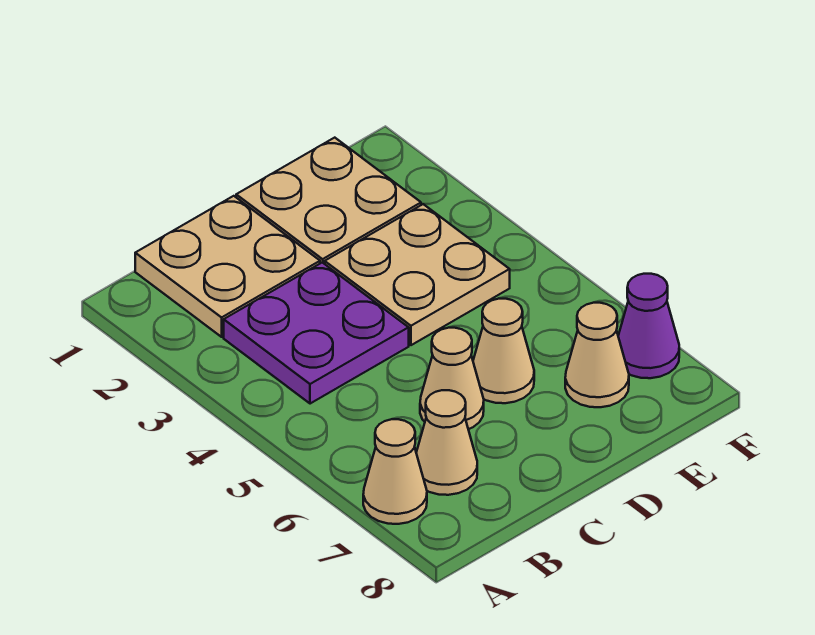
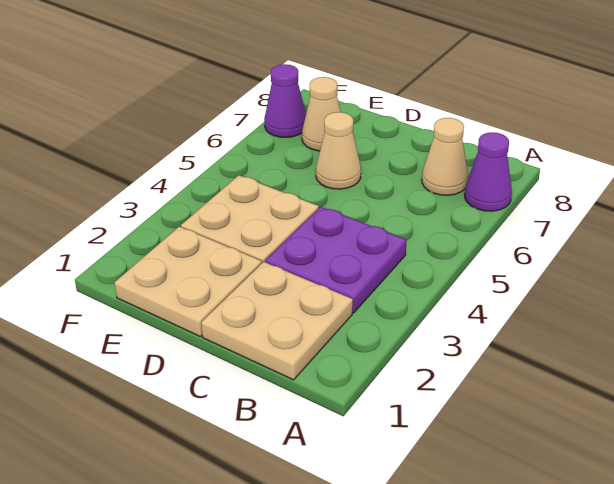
tan cone A7 level 1 -> purple cone A7 level 1
tan cone C6 level 1 -> none

